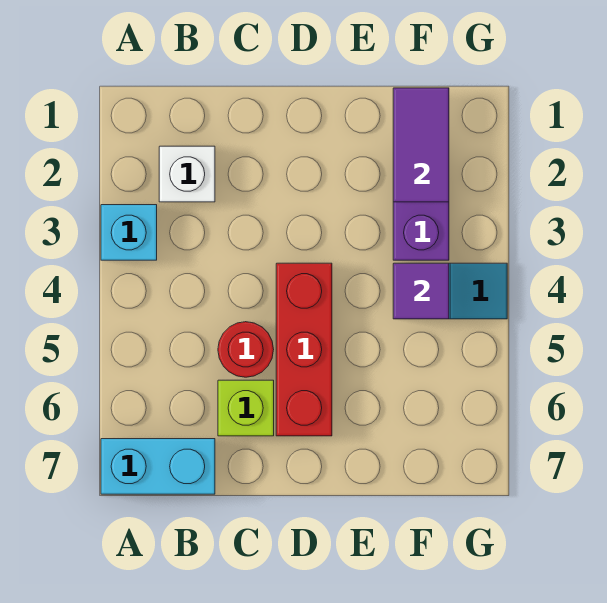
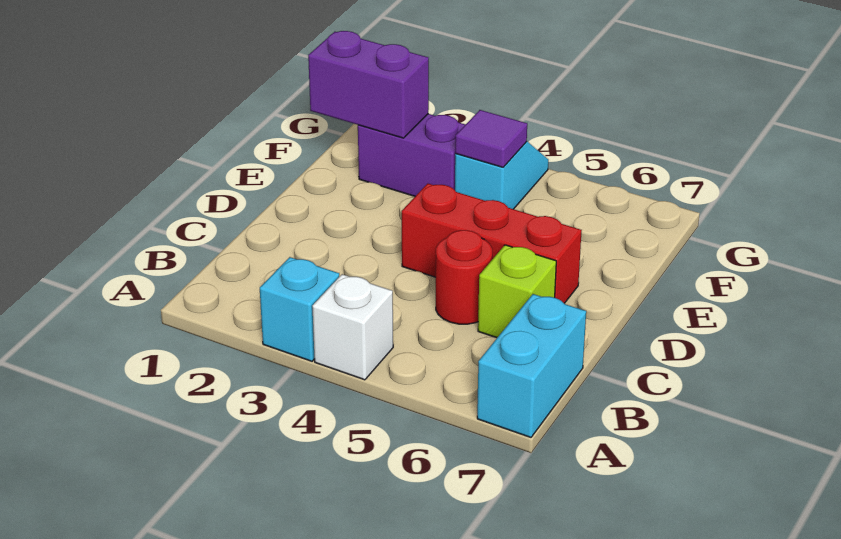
white brick B2 level 1 -> white brick A4 level 1
purple tile F1:F2 level 2 -> purple brick F1:F2 level 2

